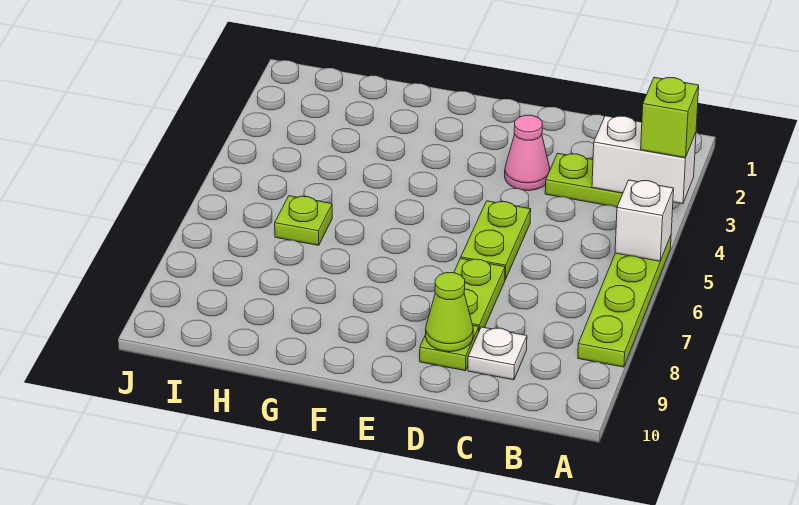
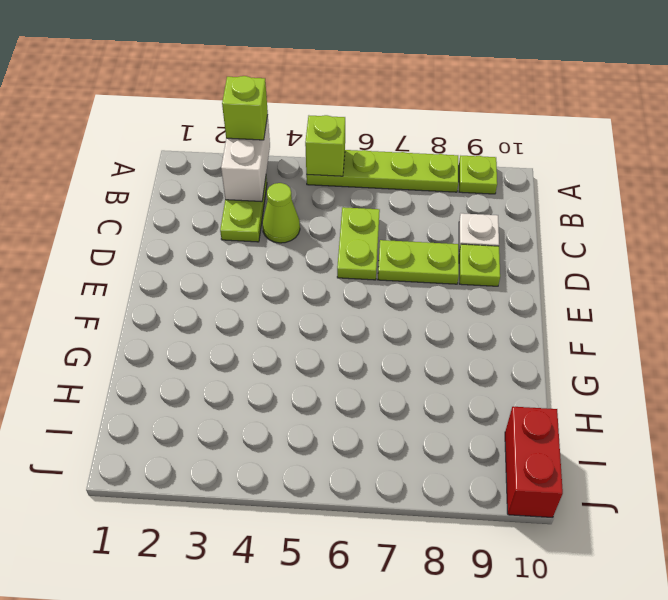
white brick A5 level 2 -> lime brick A5 level 2
pink cone D3 level 1 -> none
lime plate D5:D6 level 1 -> lime plate C6:D6 level 1
lime cone D9 level 2 -> lime cone C4 level 1
lime plate H6 level 1 -> lime plate A9 level 1
none -> red brick I10:J10 level 1

